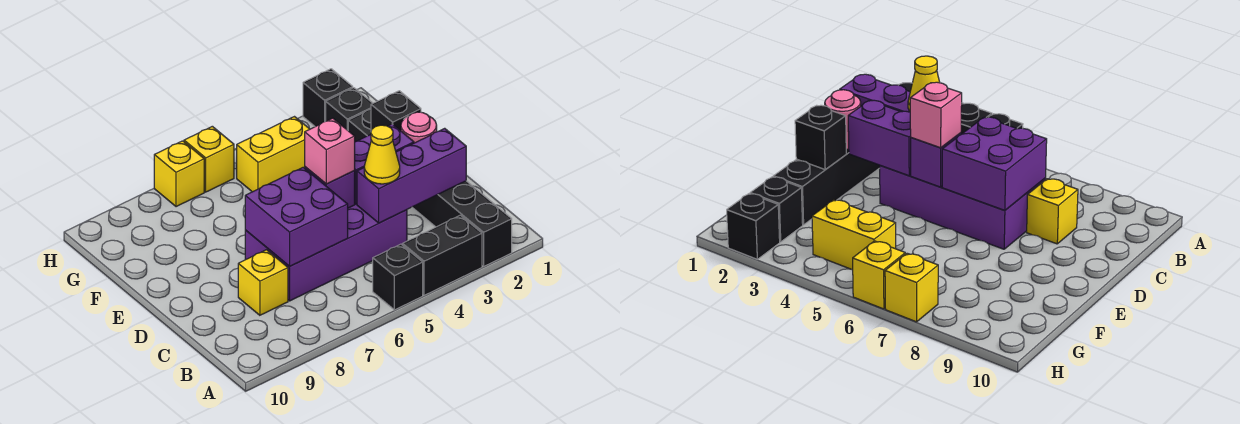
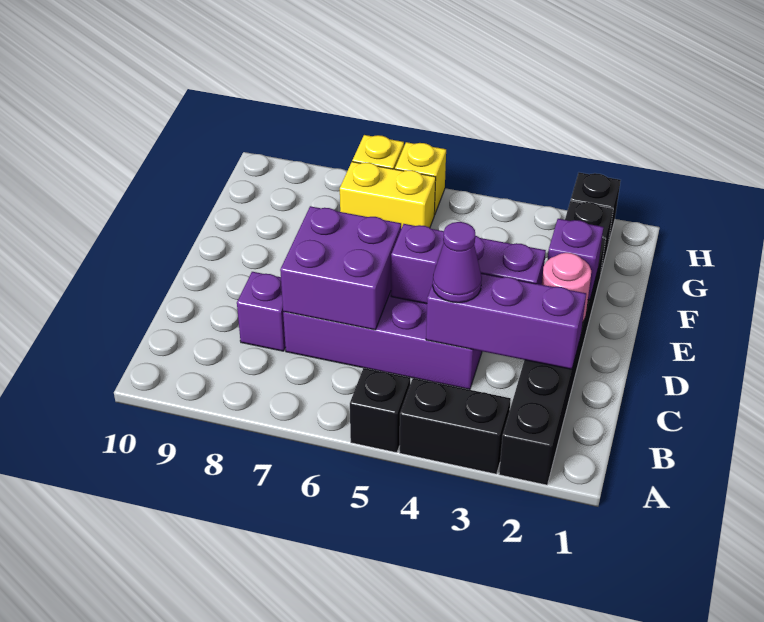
yellow cone C4 level 3 -> purple cone C4 level 3
yellow brick C8 level 1 -> purple brick C8 level 1
pink brick D5 level 3 -> none
black brick E2 level 2 -> purple brick E2 level 2
yellow brick G4:G5 level 1 -> yellow brick G6:G7 level 1

